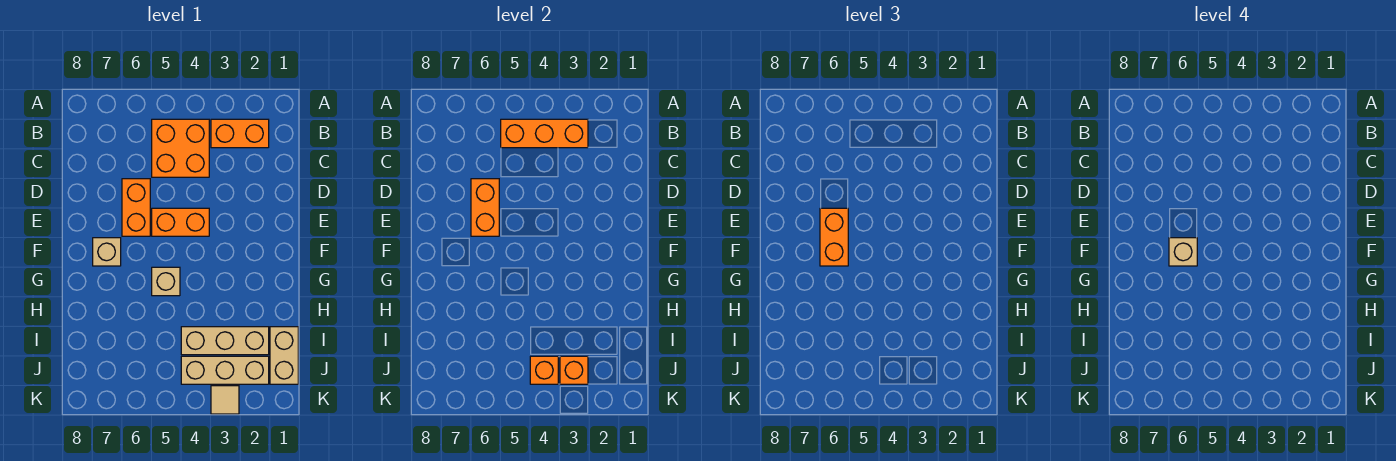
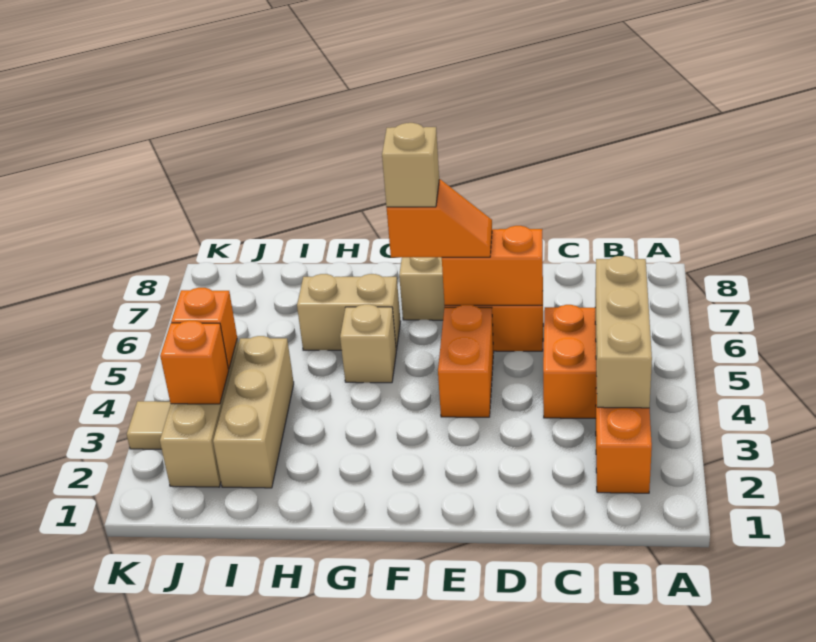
orange brick B3:B5 level 2 -> tan brick B3:B5 level 2
orange brick E6:F6 level 3 -> orange slope E6:F6 level 3 top F
tan brick I1:J1 level 1 -> tan brick G6:H6 level 1

